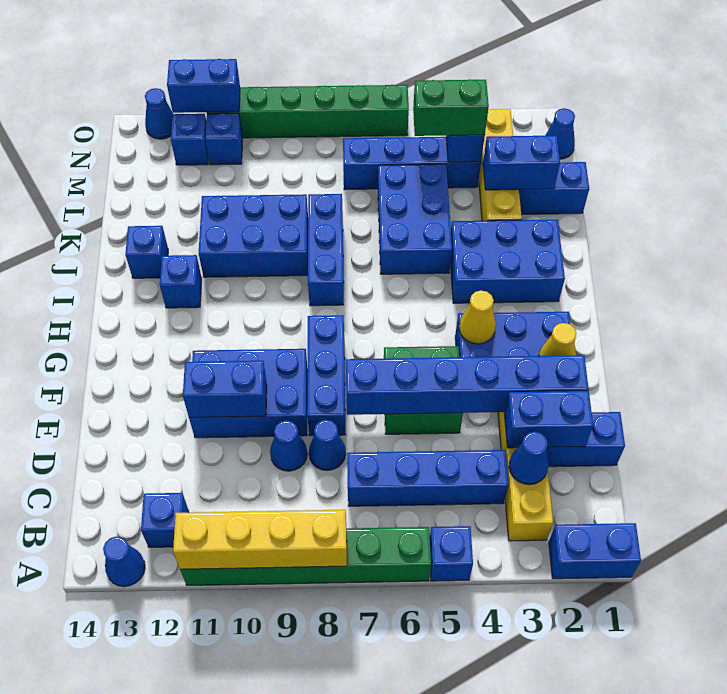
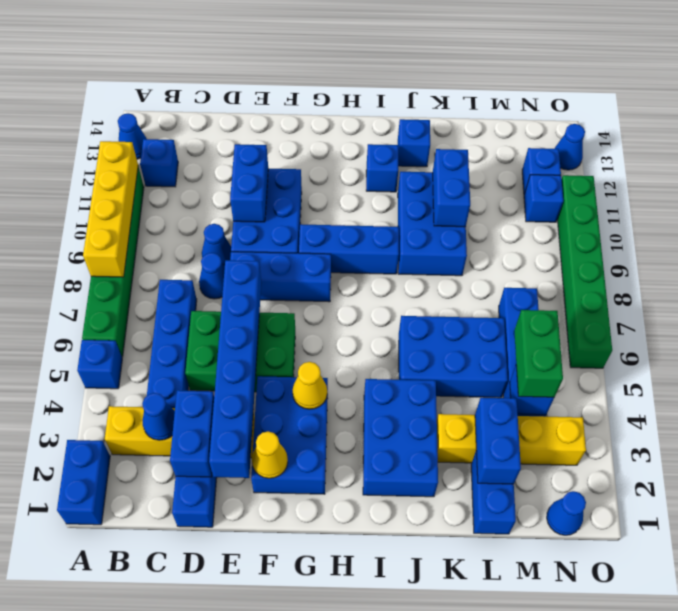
green brick E5:F6 level 1 -> green brick D5:F6 level 1
blue brick I8:K8 level 1 -> blue brick G9:I9 level 1
blue brick O11:O12 level 2 -> blue brick K10:K11 level 2

